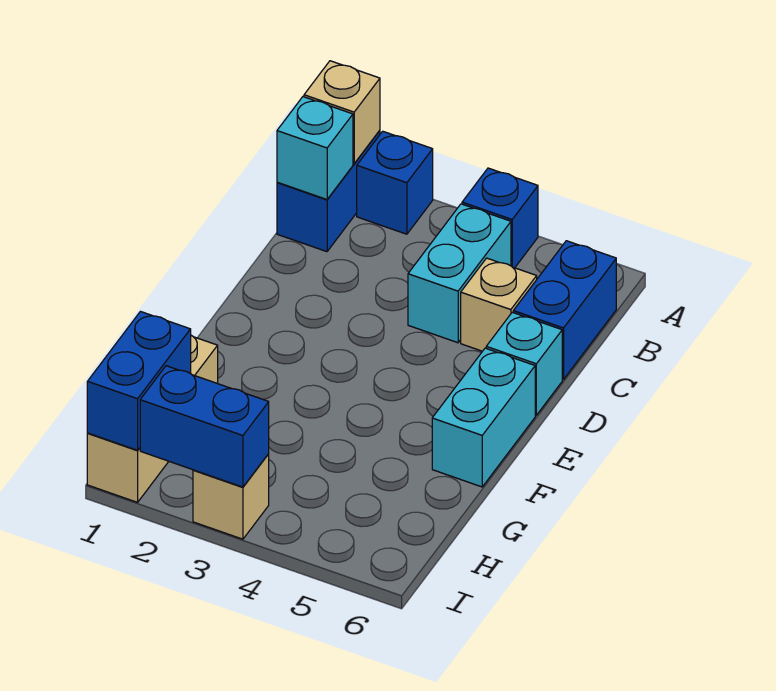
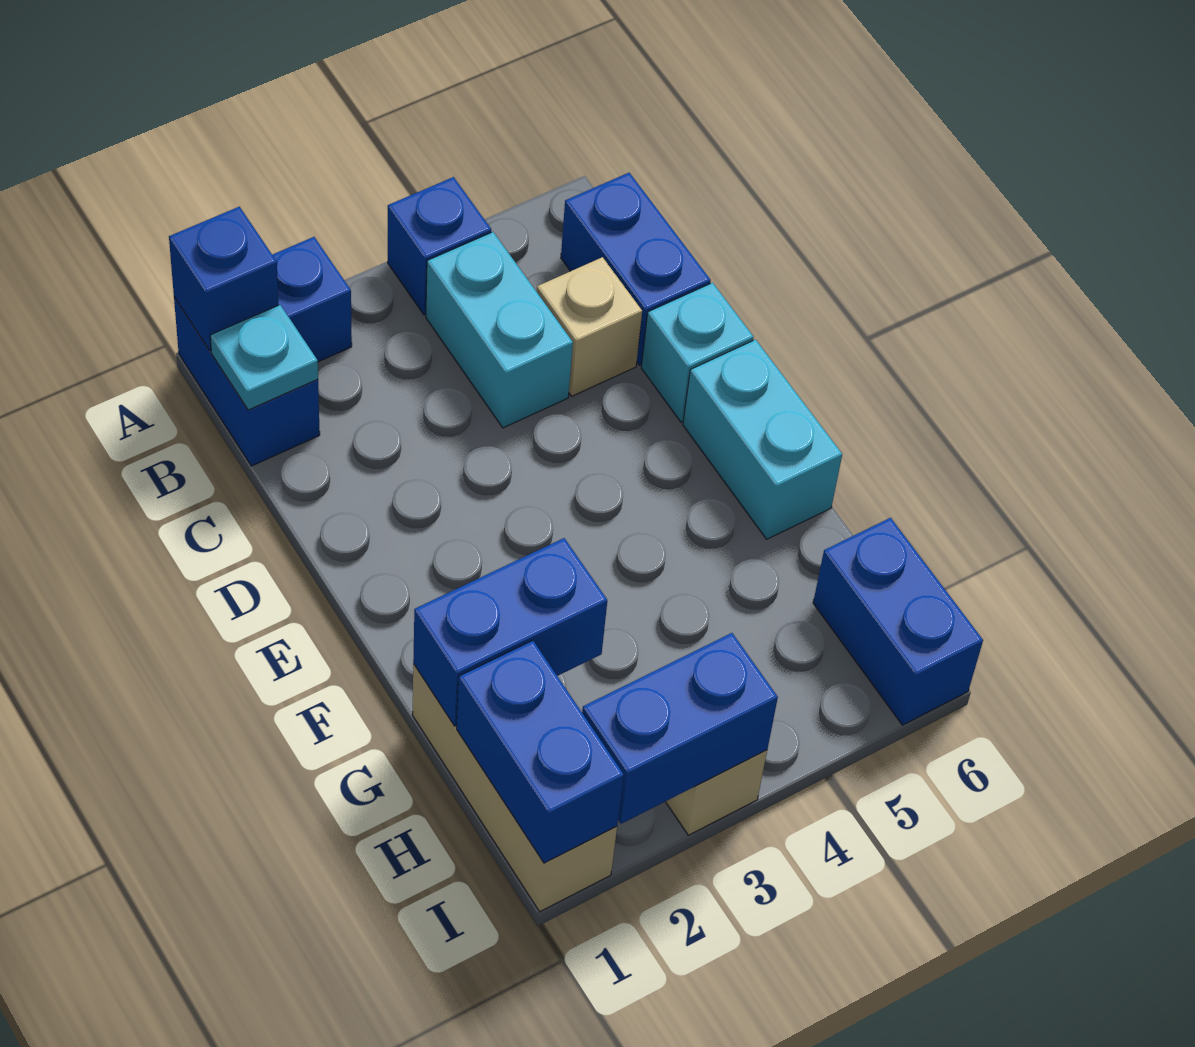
tan brick A1 level 2 -> blue brick A1 level 2
cyan brick B1 level 2 -> cyan plate B1 level 2
none -> blue brick G1:G2 level 2
none -> blue brick H6:I6 level 1

